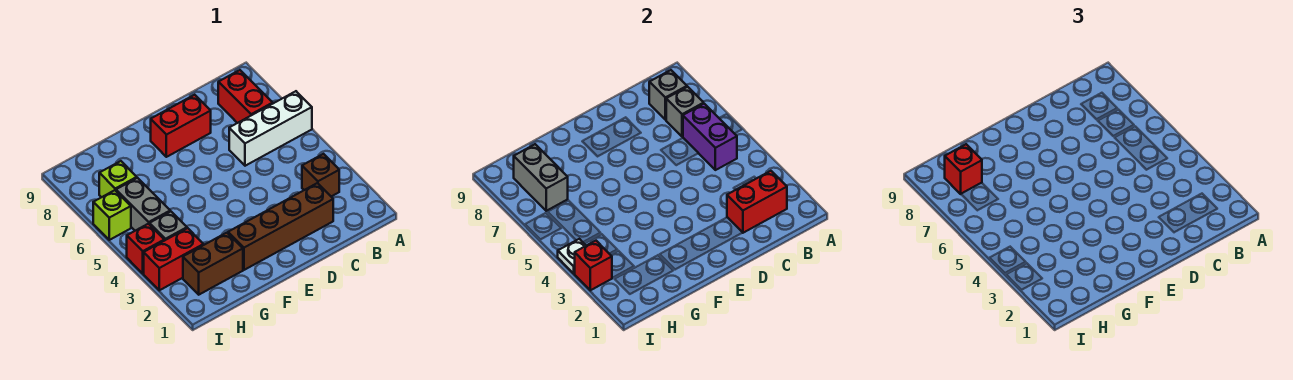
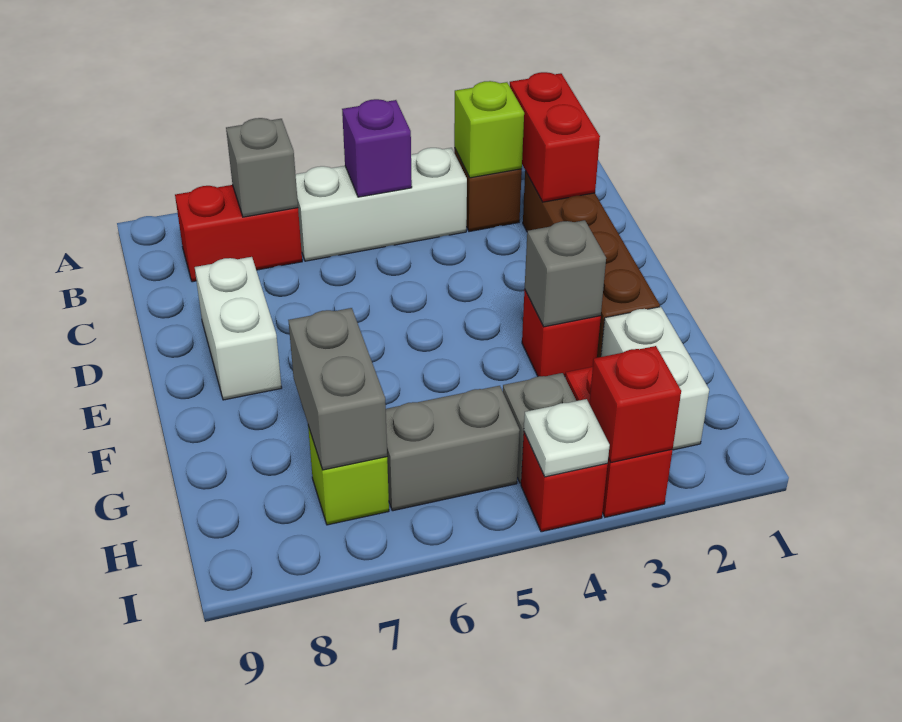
white brick A6:C6 level 1 -> white brick B4:B6 level 1
purple brick B5:B6 level 2 -> purple brick B5 level 2
grey brick B8 level 2 -> grey brick F3 level 2
red brick D8:E8 level 1 -> white brick D8:E8 level 1
brown brick G2:H2 level 1 -> white brick G2:H2 level 1
grey brick H7:H8 level 2 -> grey brick G7:H7 level 2
red brick H8 level 3 -> red brick F3 level 1
lime brick I6 level 1 -> lime brick B3 level 2

